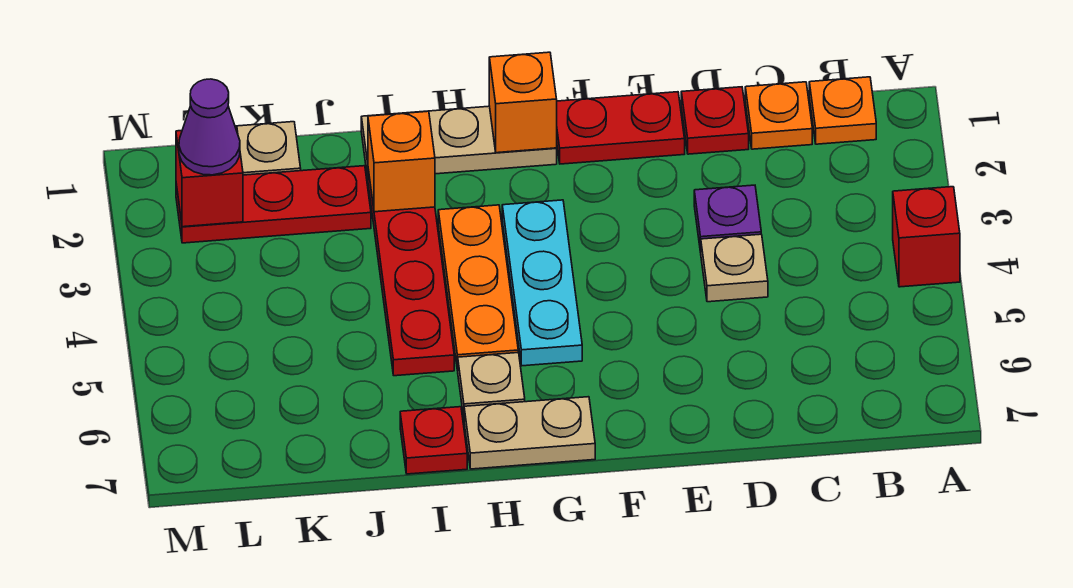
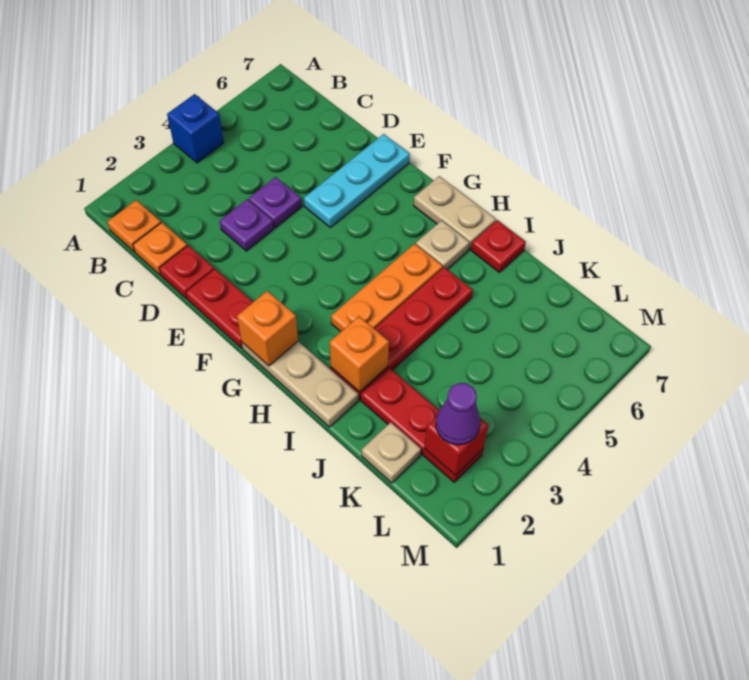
red brick A4 level 1 -> blue brick A4 level 1
tan plate D4 level 1 -> purple plate D4 level 1
cyan plate G3:G5 level 1 -> cyan plate E5:E7 level 1

